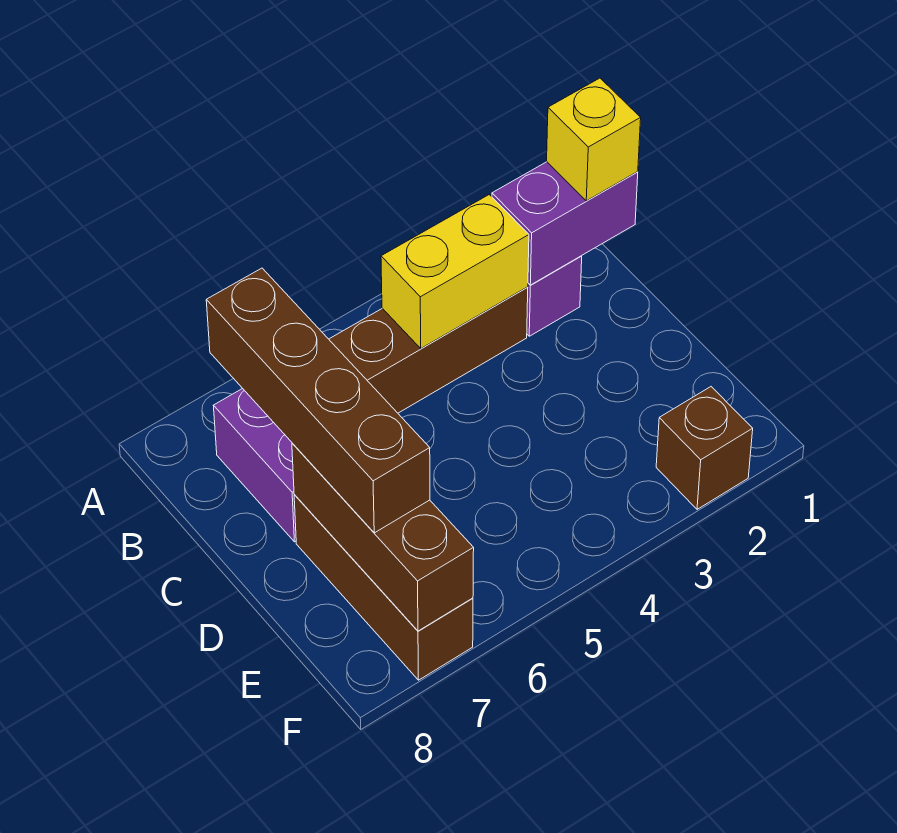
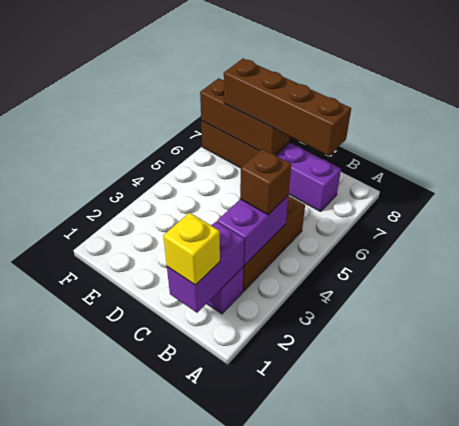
yellow brick B3:B4 level 2 -> purple brick B3:B4 level 2
brown brick F2 level 1 -> brown brick B4 level 3

